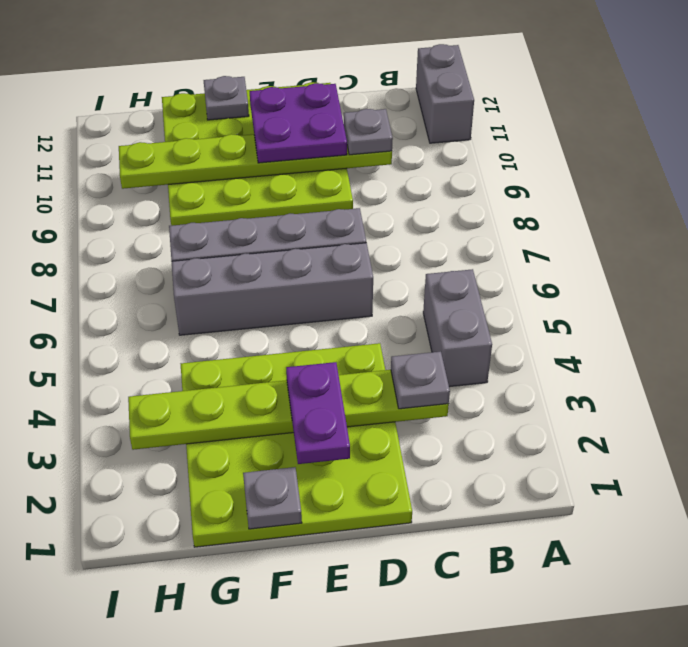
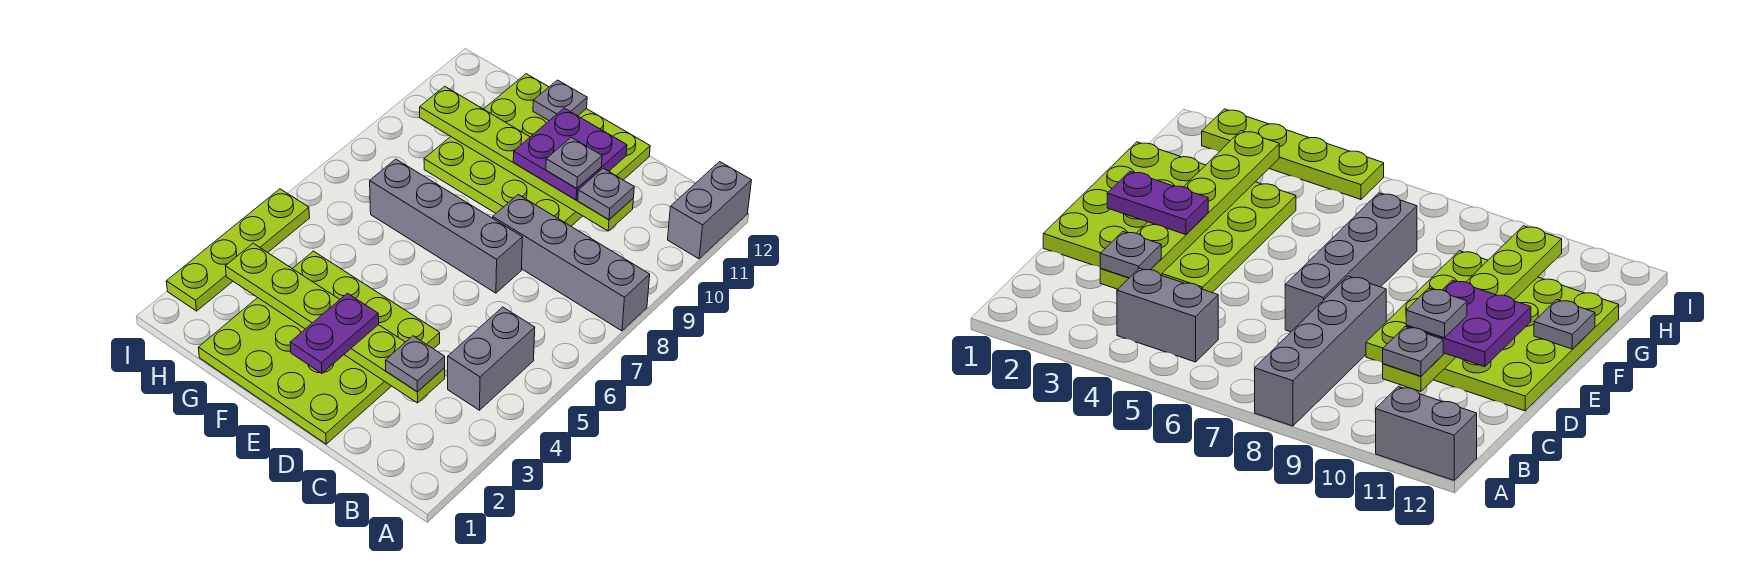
grey brick D6:G6 level 1 -> grey brick A8:D8 level 1
grey plate F1 level 2 -> grey plate D10 level 4
none -> lime plate I2:I5 level 1

